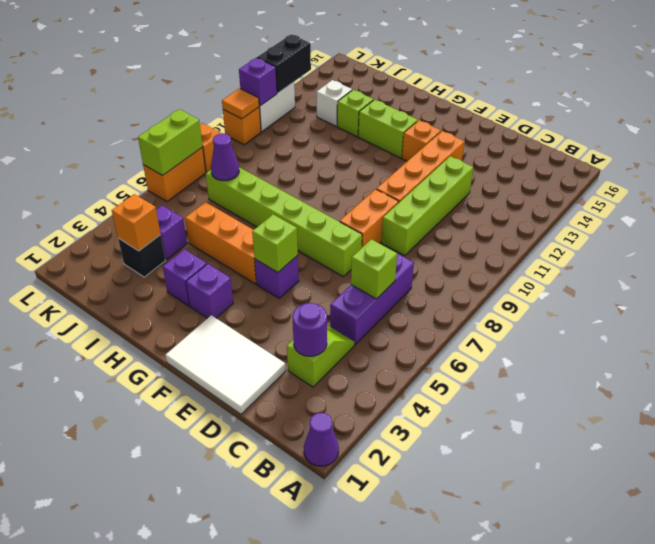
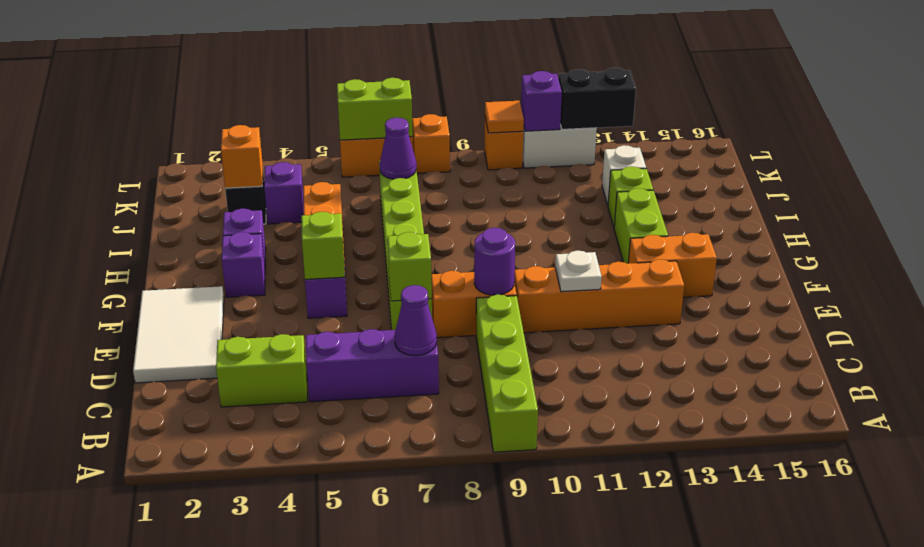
purple cone A1 level 1 -> purple cone C7 level 2
lime slope C3:C4 level 1 top 3 -> lime brick C3:C4 level 1
purple round brick C3 level 2 -> purple round brick E9 level 2
lime brick C6 level 2 -> lime brick E7 level 2
lime brick D9:D12 level 1 -> lime brick A9:D9 level 1
none -> white plate E11 level 2
orange brick F13 level 1 -> orange brick F13:F14 level 1

